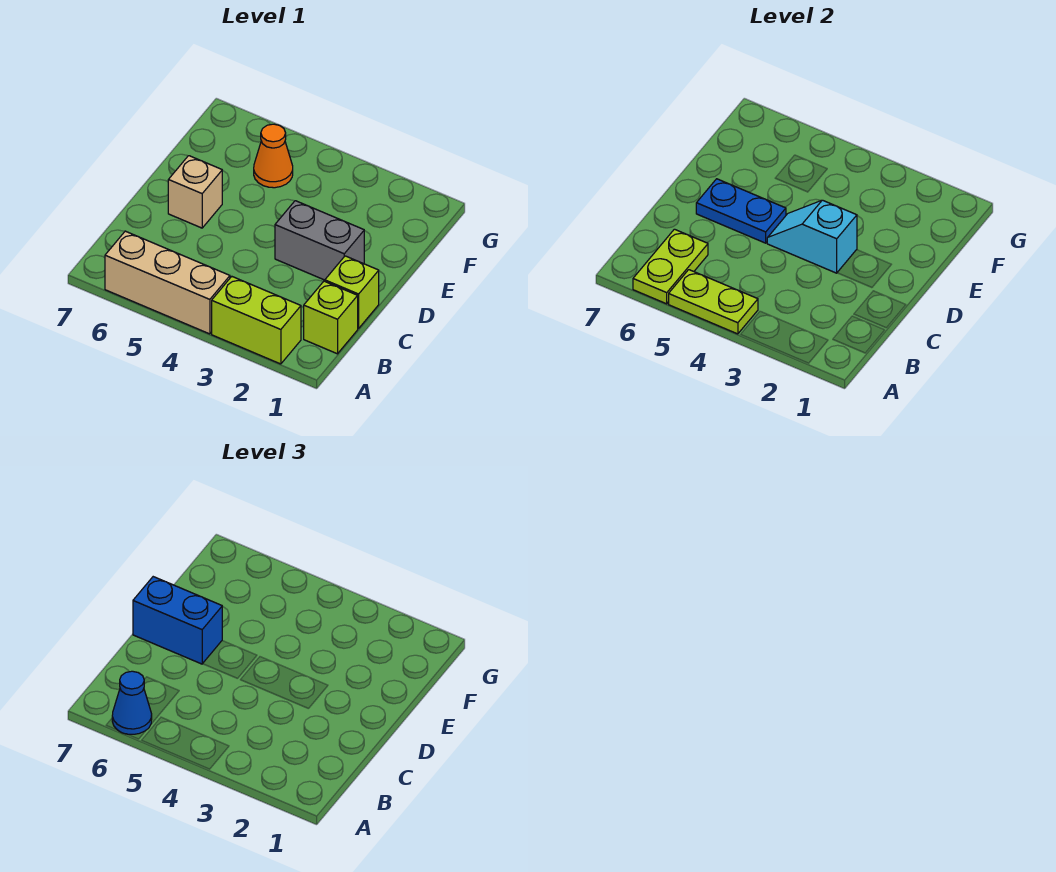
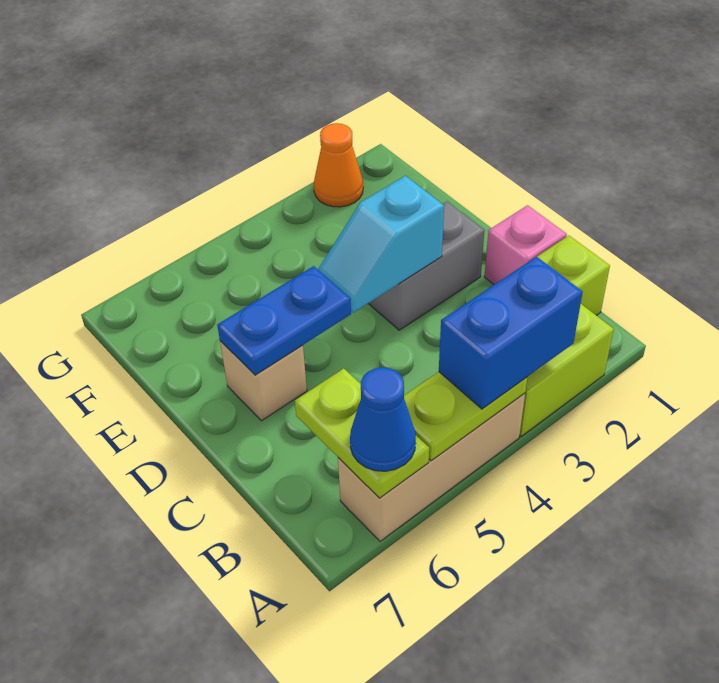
lime brick C1 level 1 -> pink brick C1 level 1
blue brick D6:D7 level 3 -> blue brick A3:A4 level 3
orange cone F5 level 1 -> orange cone G2 level 1

